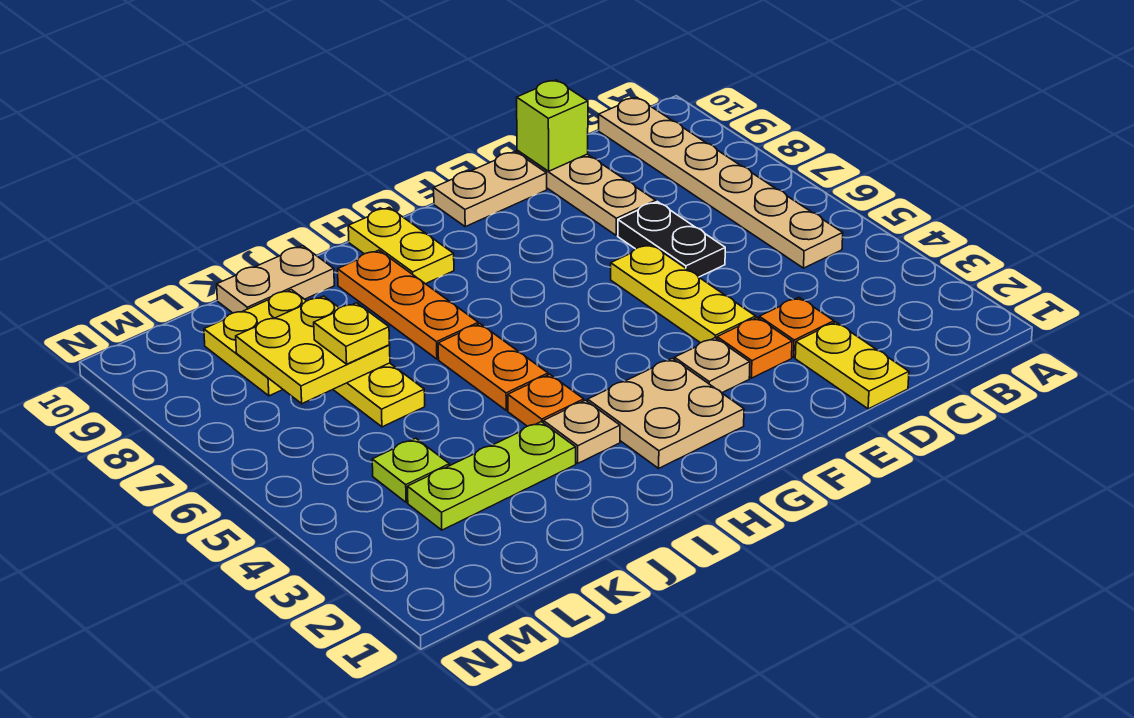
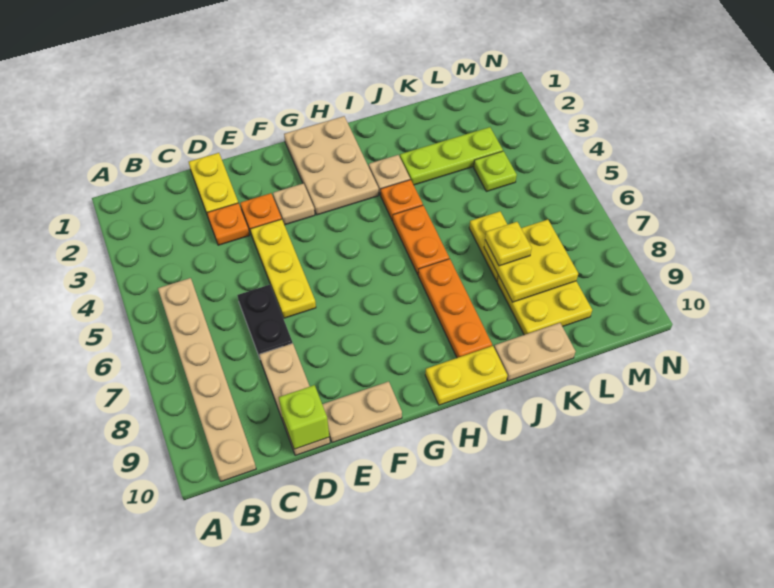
tan plate G2:H3 level 1 -> tan plate G1:H3 level 1
yellow plate H9:H10 level 1 -> yellow plate H10:I10 level 1

